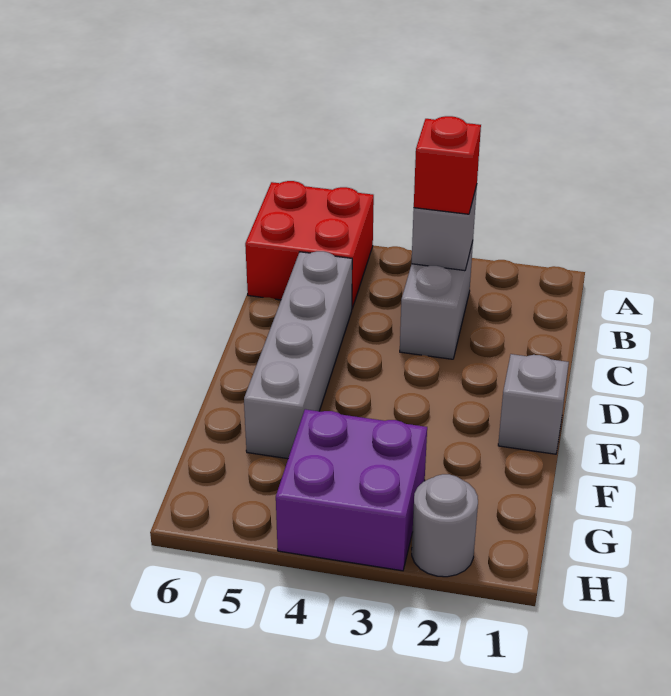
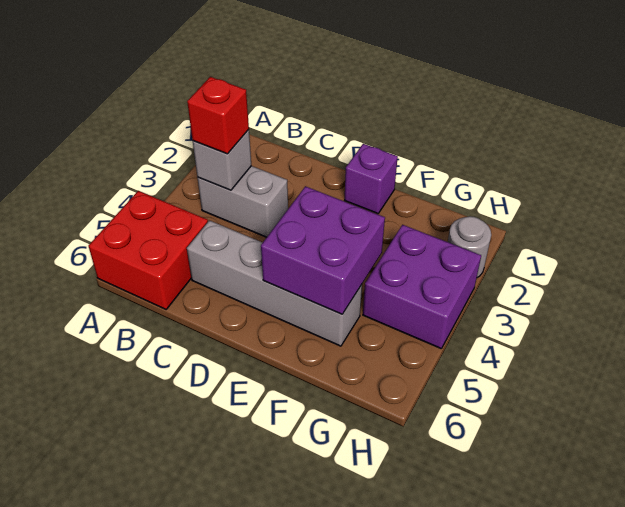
grey brick E1 level 1 -> purple brick E1 level 1
none -> purple brick E4:F5 level 2

